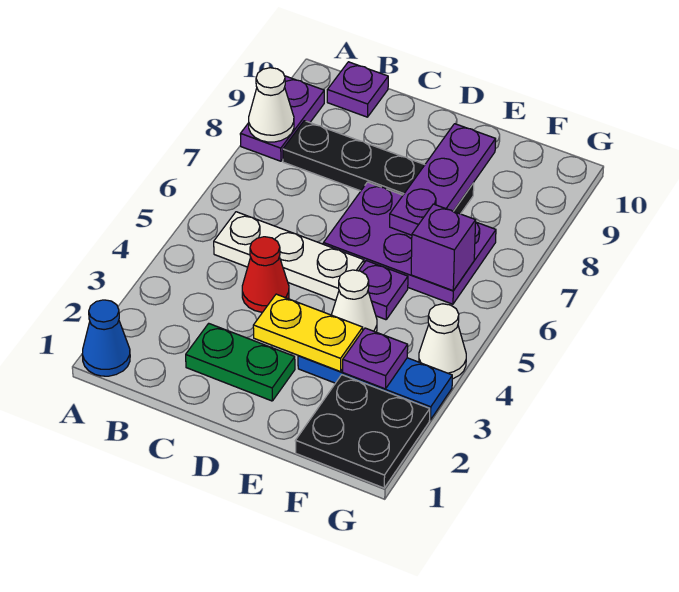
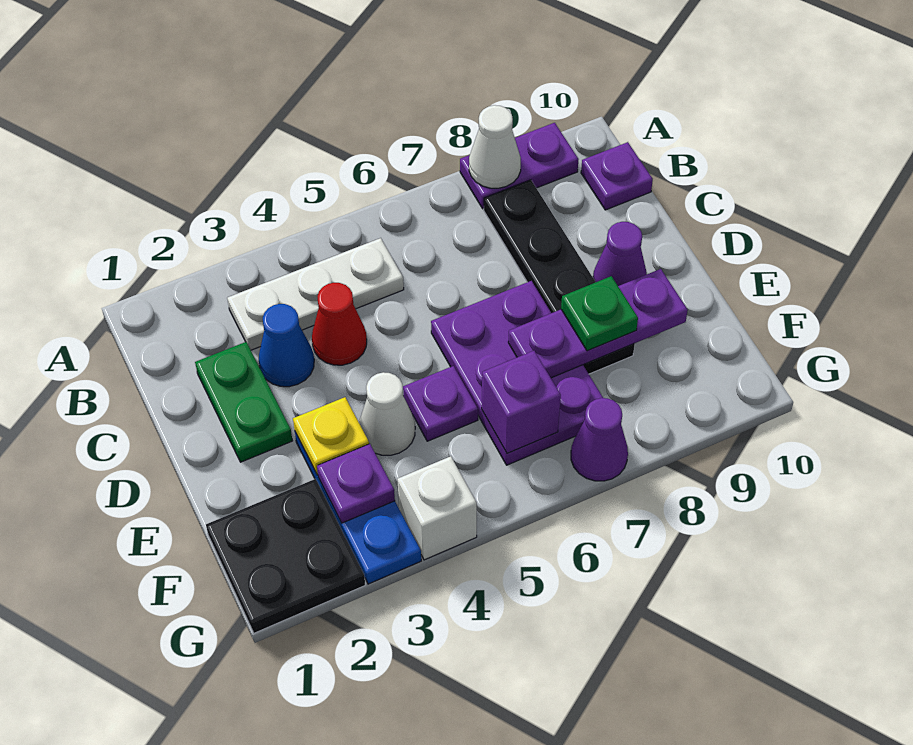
blue cone A1 level 1 -> blue cone C3 level 1
white plate B5:D5 level 1 -> white plate B3:B5 level 1
yellow plate D3:E3 level 2 -> yellow plate E3 level 2
none -> purple cone D9 level 1
none -> green plate E8 level 3
white cone G4 level 1 -> white brick G4 level 1
none -> purple cone G7 level 1

